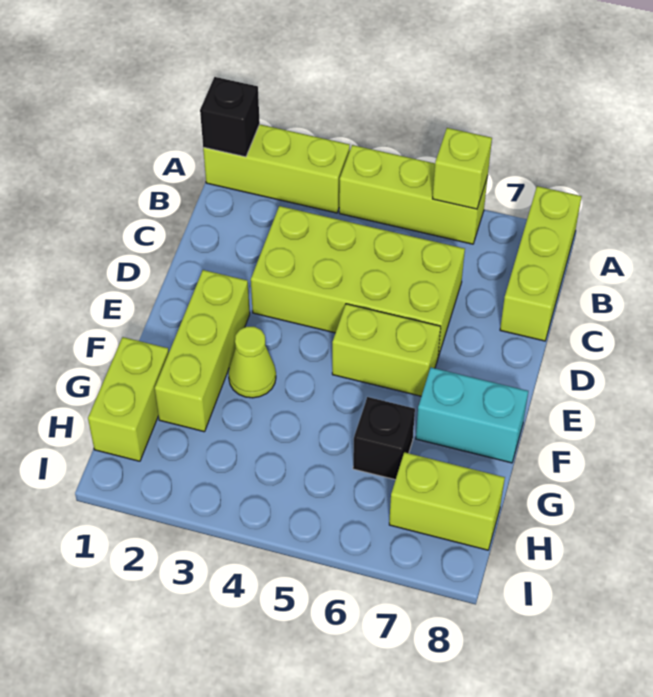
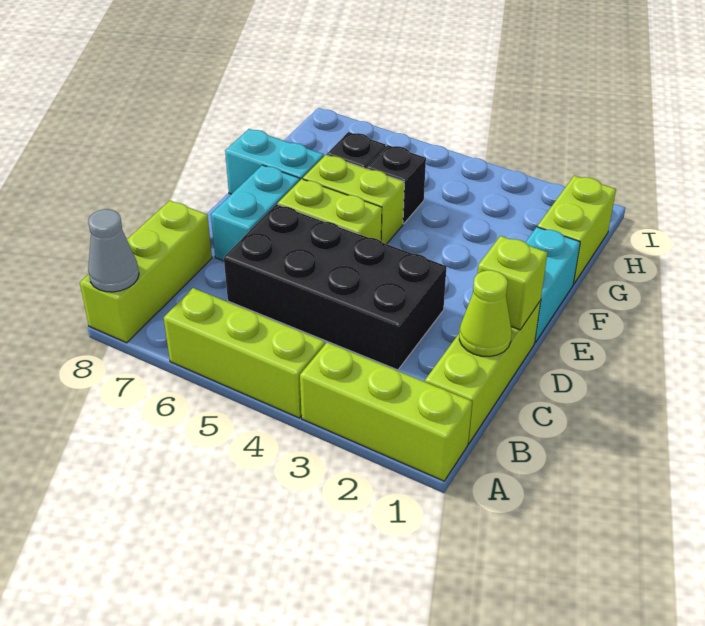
black brick A1 level 2 -> black brick G5 level 1
lime brick A6 level 2 -> lime brick D1 level 2
none -> grey cone A8 level 2
lime brick C3:D6 level 1 -> black brick C3:D6 level 1
none -> cyan brick D7:E7 level 1
none -> cyan brick E1:F1 level 1
lime brick E2:G2 level 1 -> lime brick B1:D1 level 1
lime cone F3 level 1 -> lime cone C1 level 2
lime brick H7:H8 level 1 -> lime brick F5:F6 level 1

